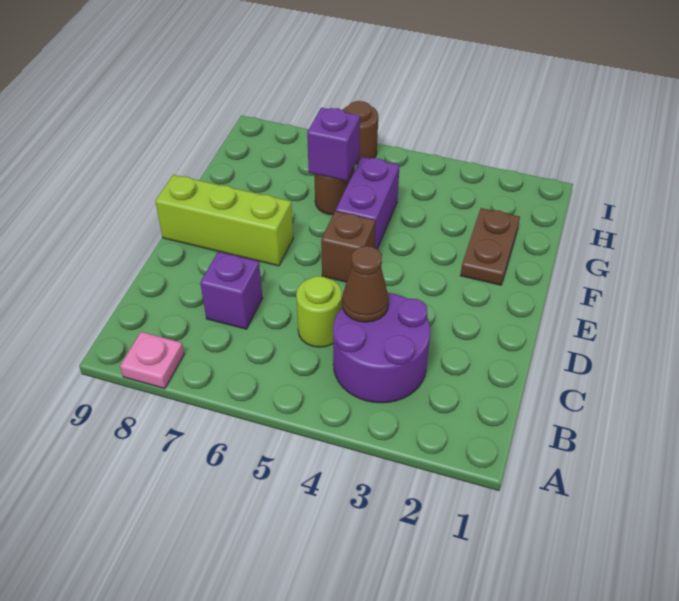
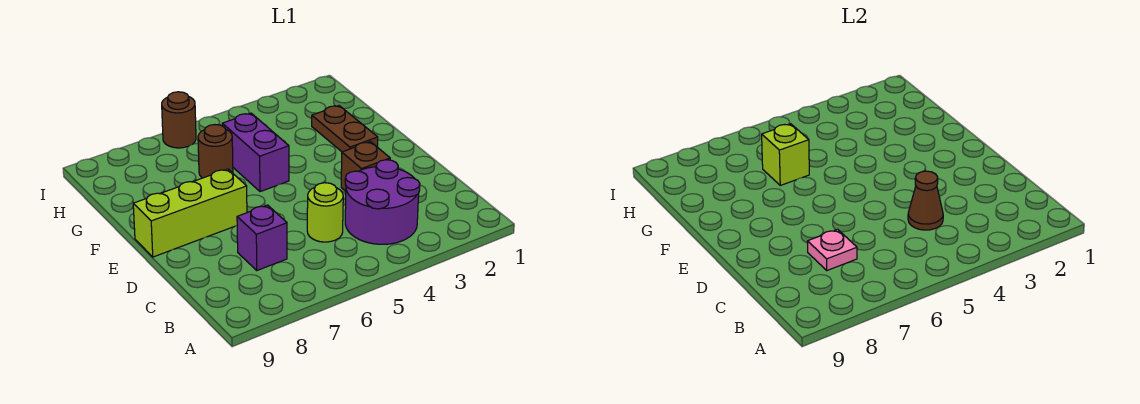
pink plate A8 level 1 -> pink plate C7 level 2
brown brick E5 level 1 -> brown brick D3 level 1
purple brick G6 level 2 -> lime brick G6 level 2

